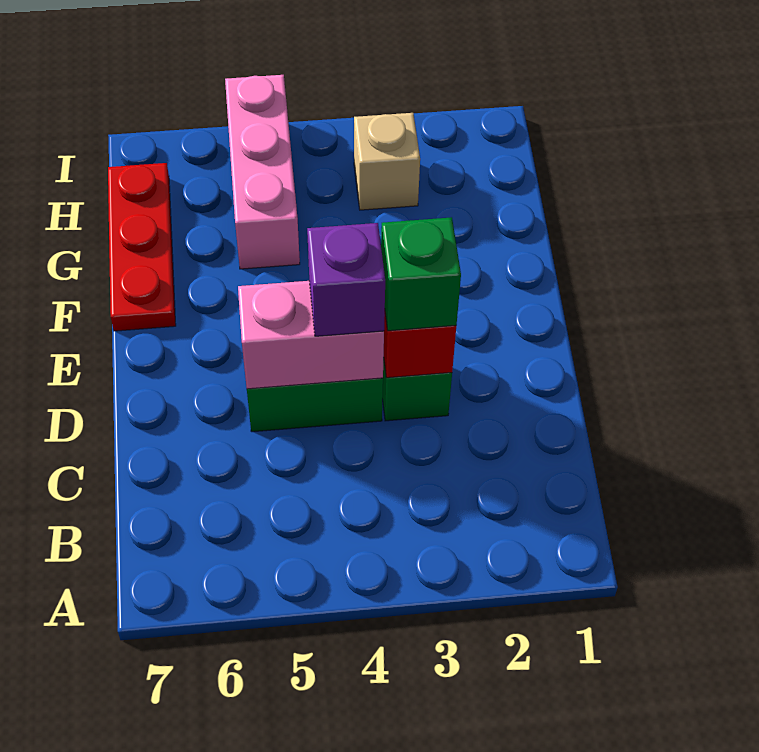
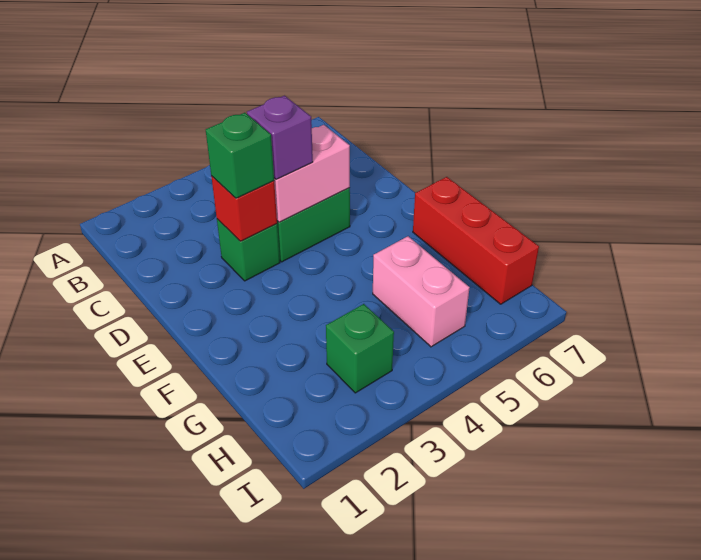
red plate F7:H7 level 1 -> red brick F7:H7 level 1
pink brick G5:I5 level 1 -> pink brick G5:H5 level 1
tan brick H3 level 1 -> green brick H3 level 1

